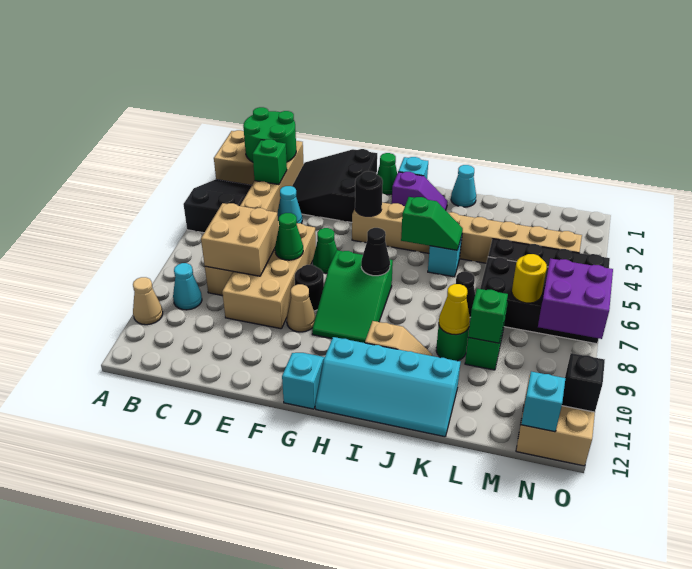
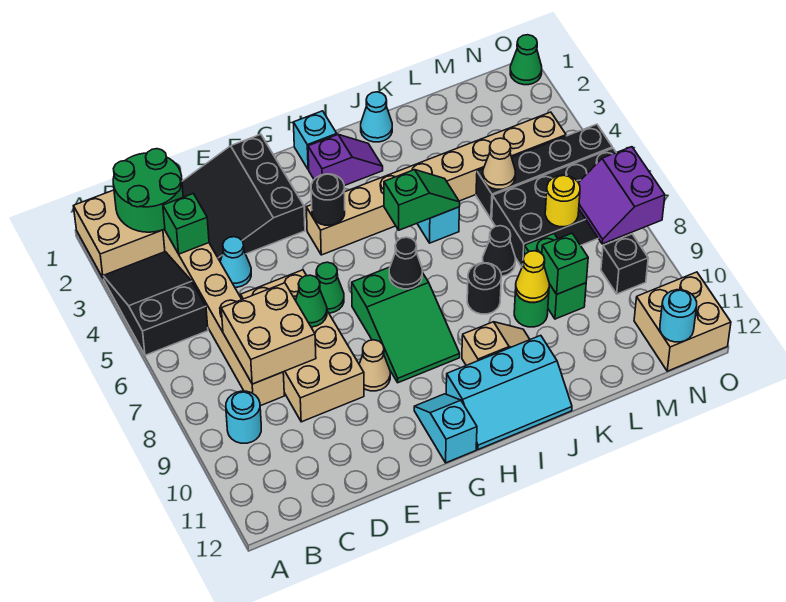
tan cone A10 level 1 -> tan cone L5 level 2
cyan cone B9 level 1 -> cyan round brick B9 level 1
black round brick F8 level 1 -> black round brick J8 level 1
green cone G1 level 1 -> green cone O1 level 1
cyan slope H11:K12 level 1 top 11 -> cyan slope H11:J12 level 1 top 11
purple brick N7:O8 level 2 -> purple slope N7:O8 level 2 top O
cyan brick N12 level 2 -> cyan round brick N12 level 2
black brick O11 level 2 -> black brick N9 level 1

